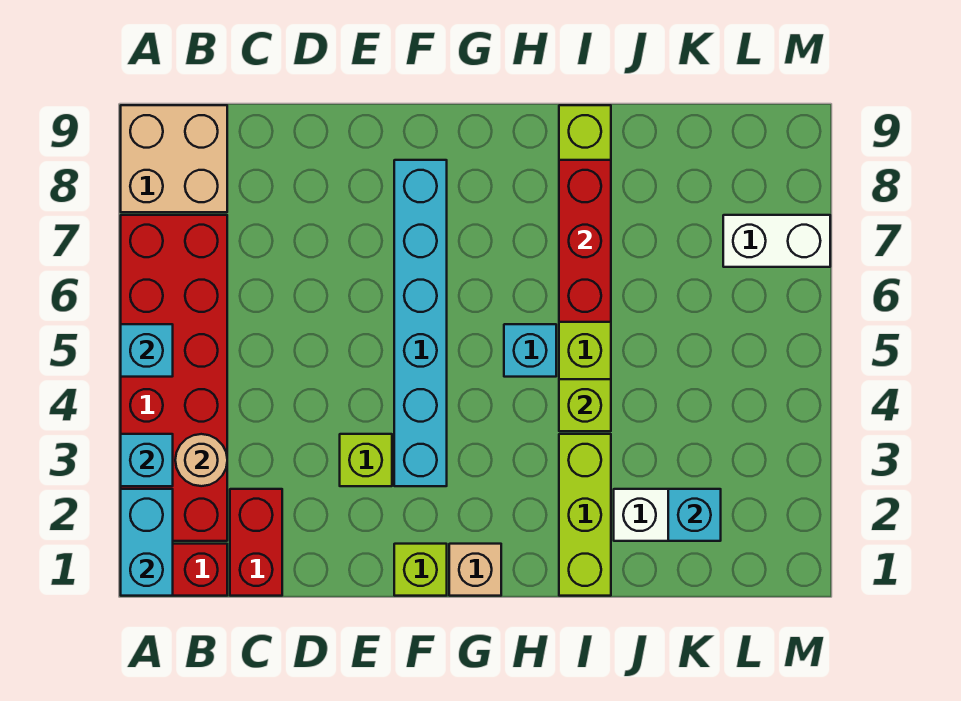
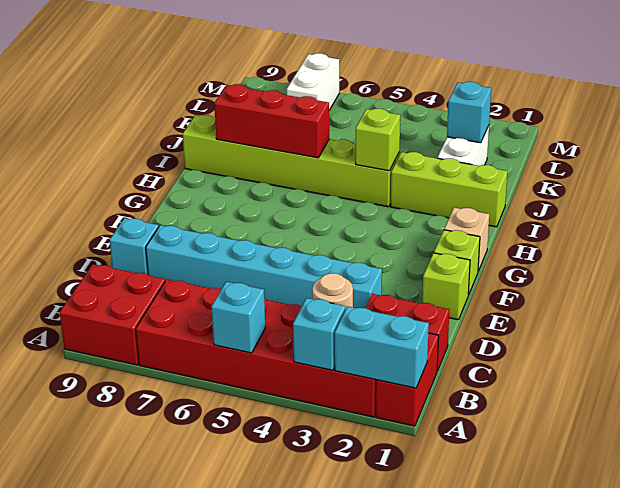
tan brick A8:B9 level 1 -> red brick A8:B9 level 1
lime brick E3 level 1 -> lime brick E1 level 1
cyan brick F3:F8 level 1 -> cyan brick D3:D8 level 1
cyan brick H5 level 1 -> cyan brick D9 level 1

